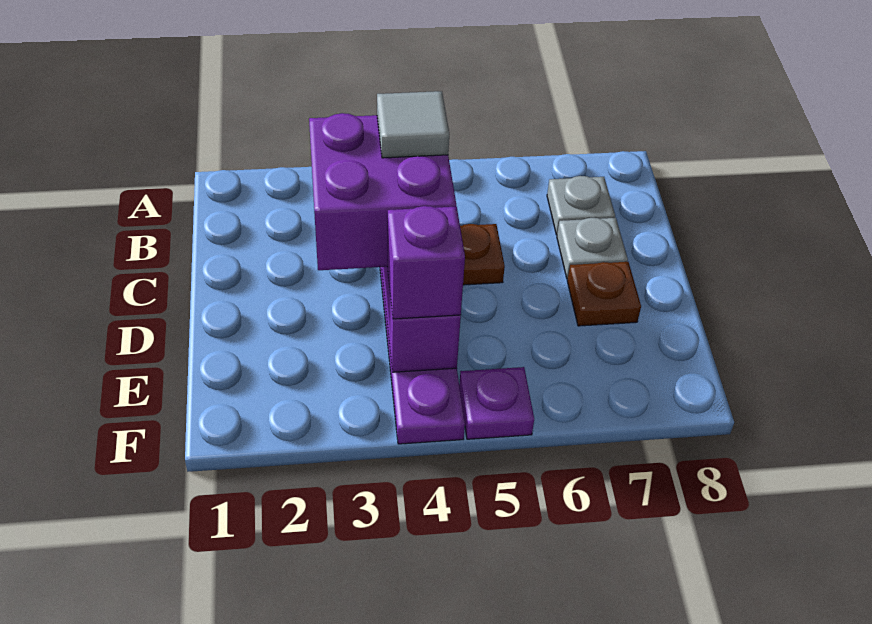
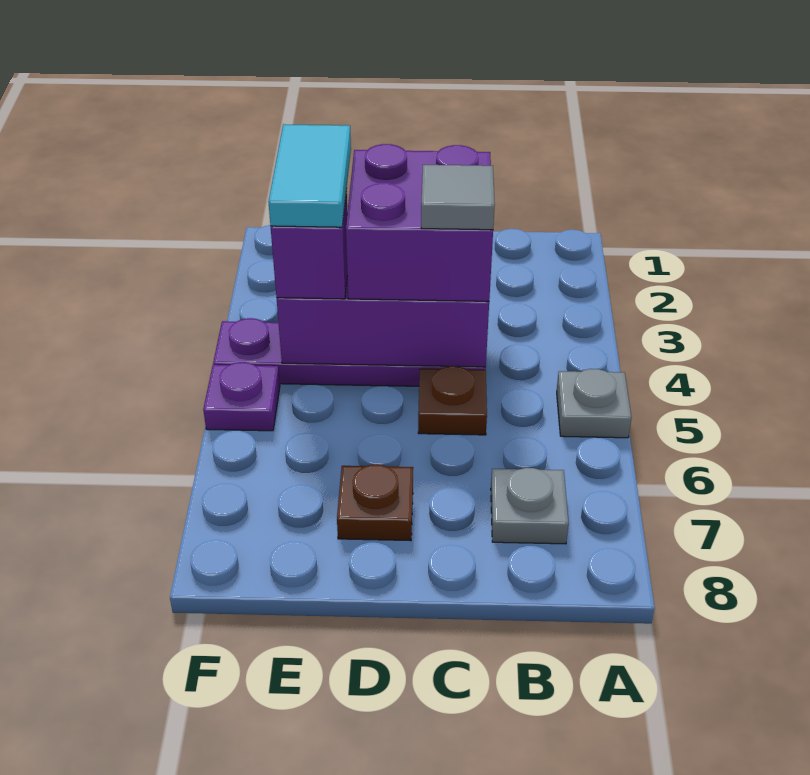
grey plate C7 level 1 -> grey plate A5 level 1
none -> cyan tile E3:E4 level 4

